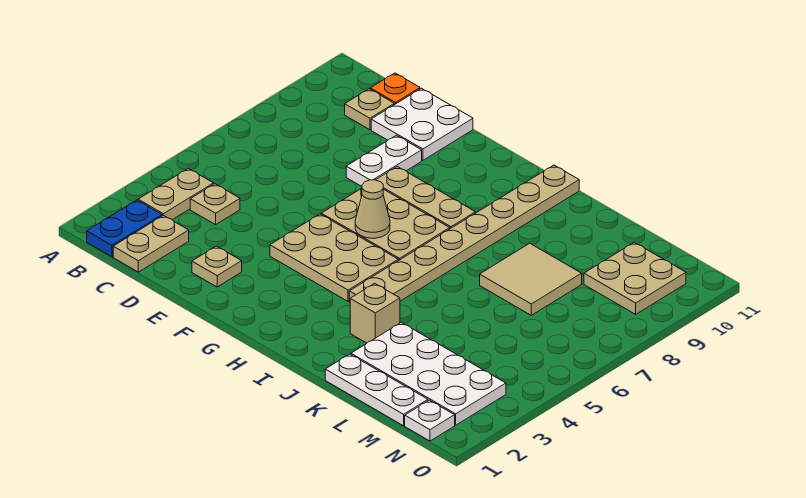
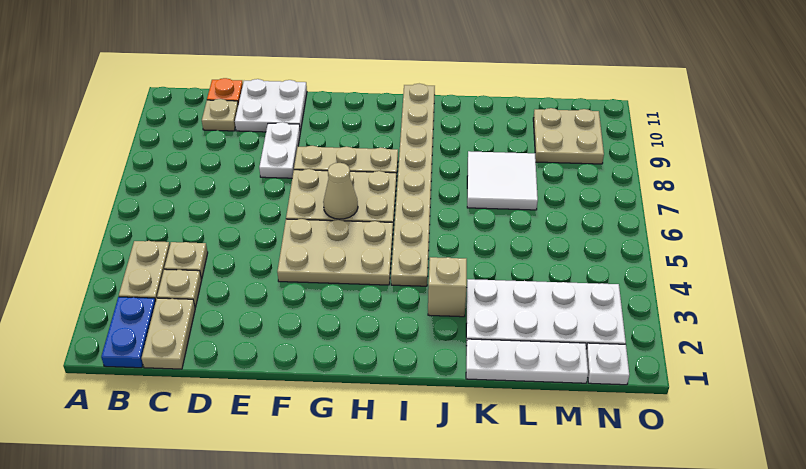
tan plate E2 level 1 -> tan plate C3 level 1
tan tile K7:L8 level 1 -> white tile K7:L8 level 1

